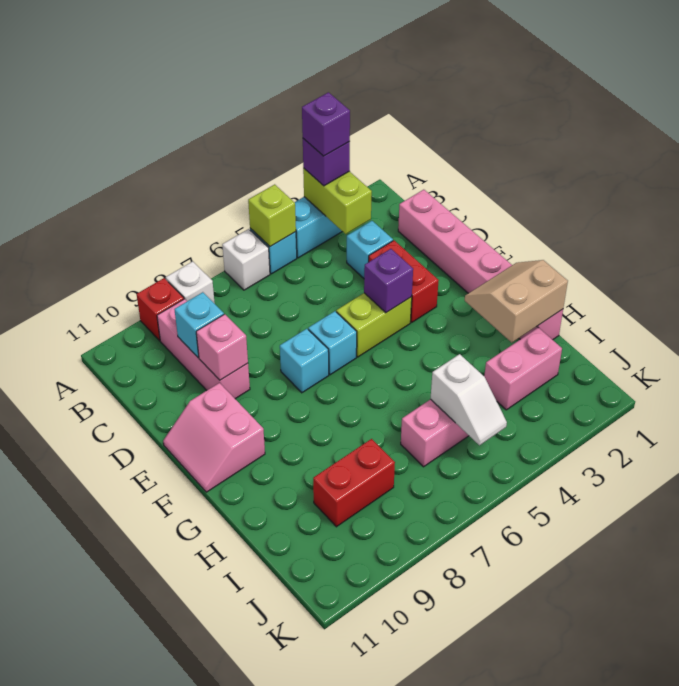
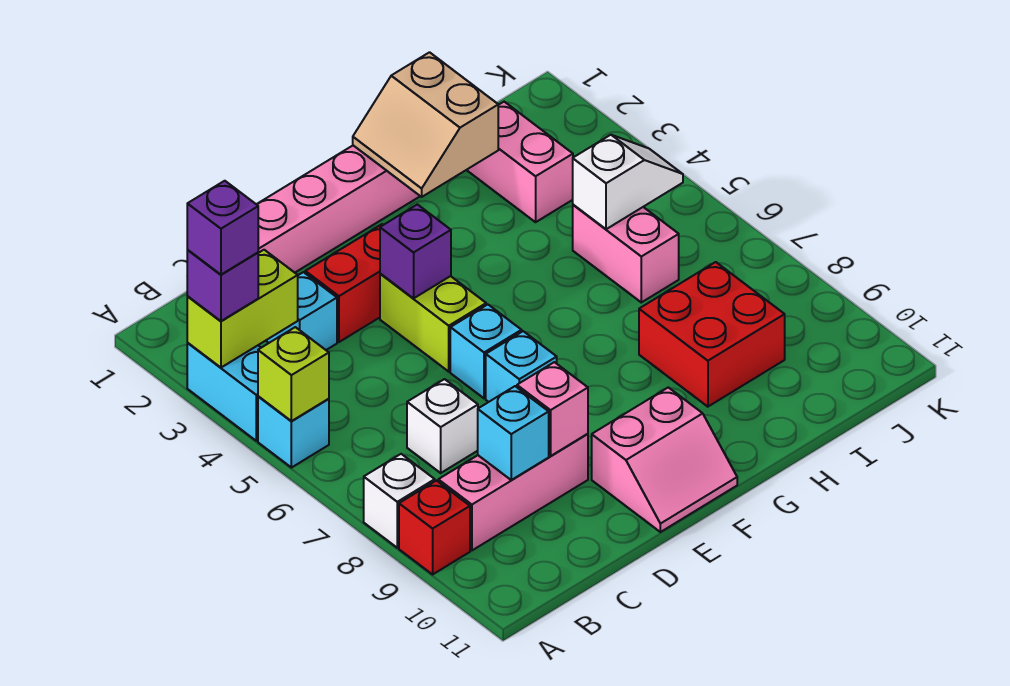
white brick A6 level 1 -> white brick C7 level 1
red brick I8:I9 level 1 -> red brick H8:I9 level 1

